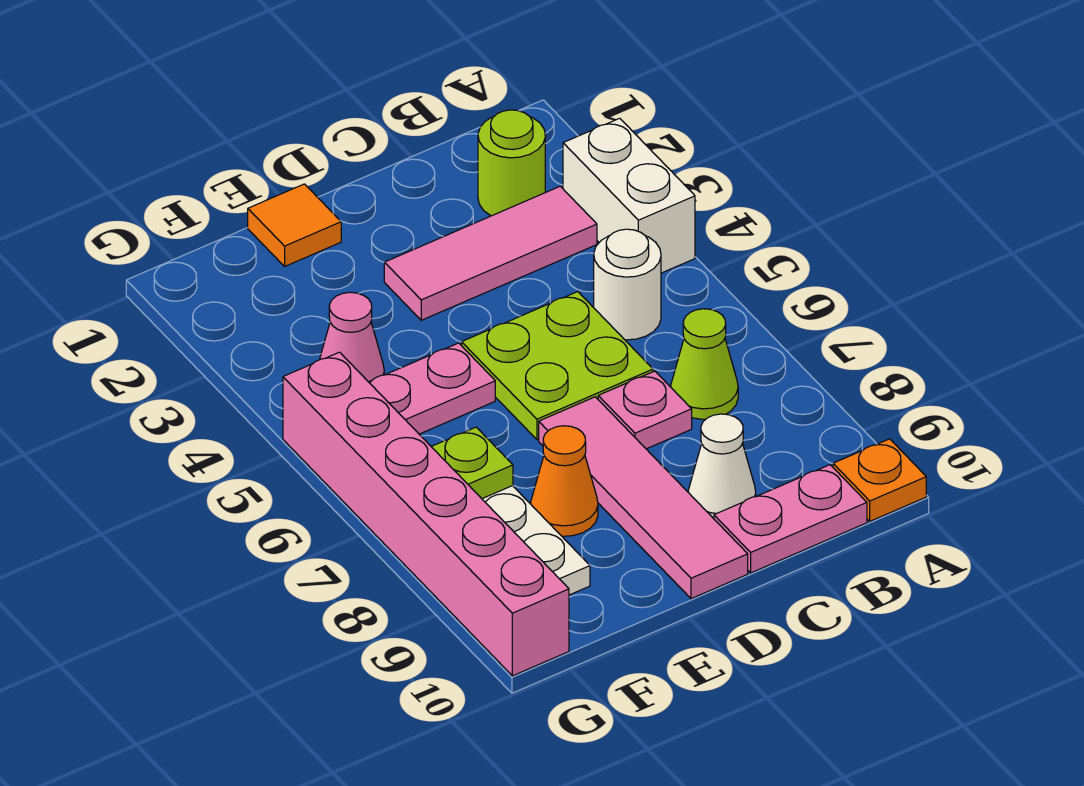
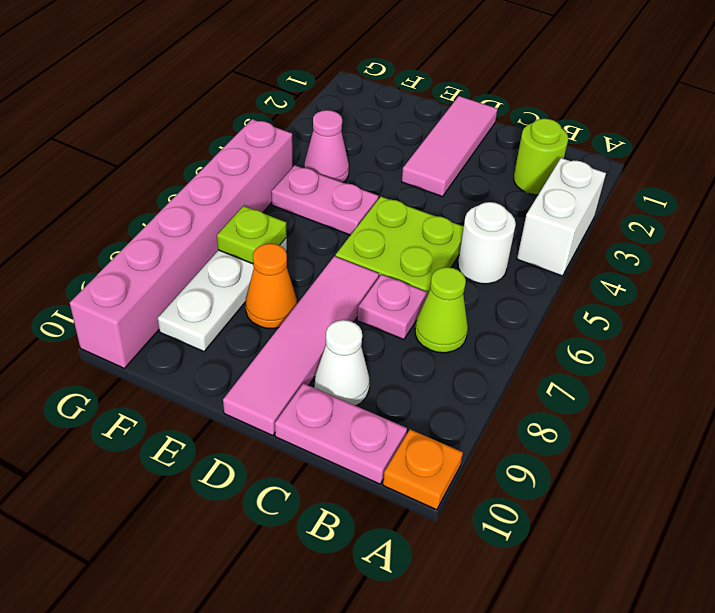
pink tile B3:D3 level 1 -> pink tile D1:D3 level 1
orange tile E1 level 1 -> none

